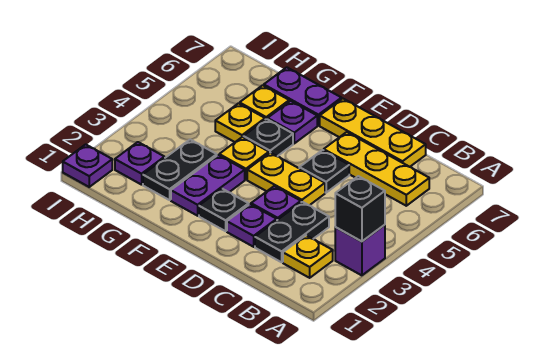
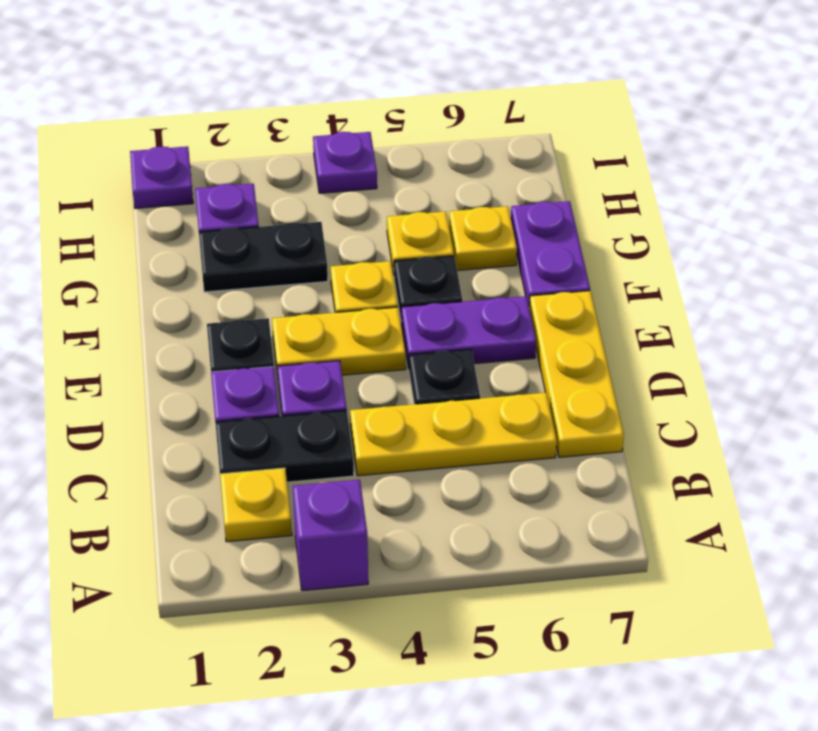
black brick A3 level 2 -> none
yellow plate B6:D6 level 1 -> yellow plate C4:C6 level 1
yellow plate D4:E4 level 1 -> yellow plate E3:E4 level 1
purple plate F2:F3 level 1 -> purple plate E5:E6 level 1
purple plate F6 level 1 -> purple plate I4 level 1

